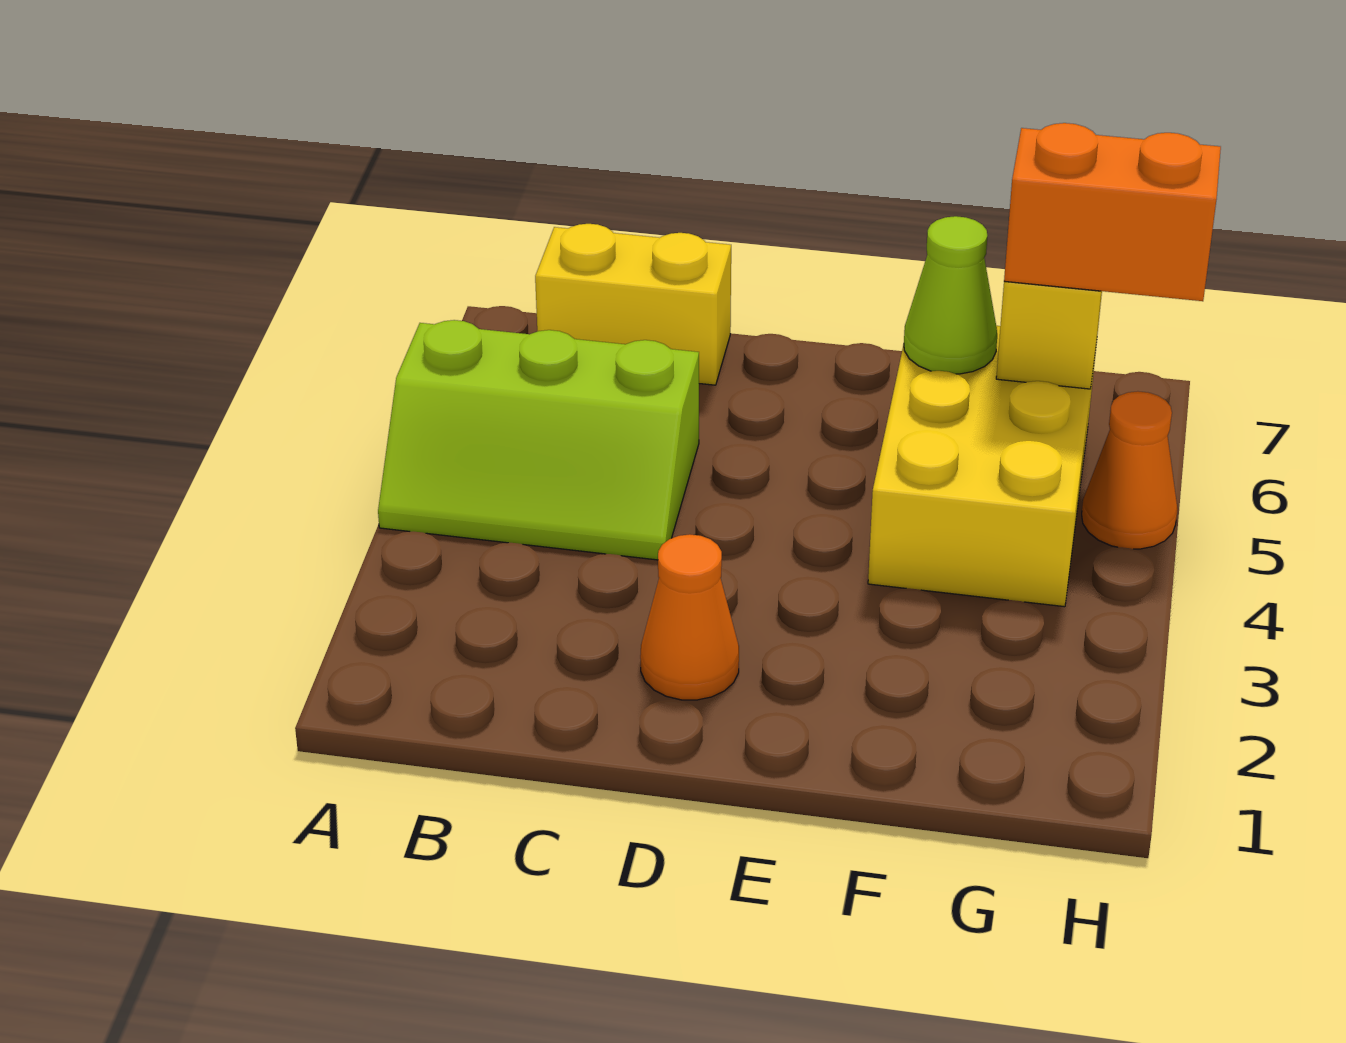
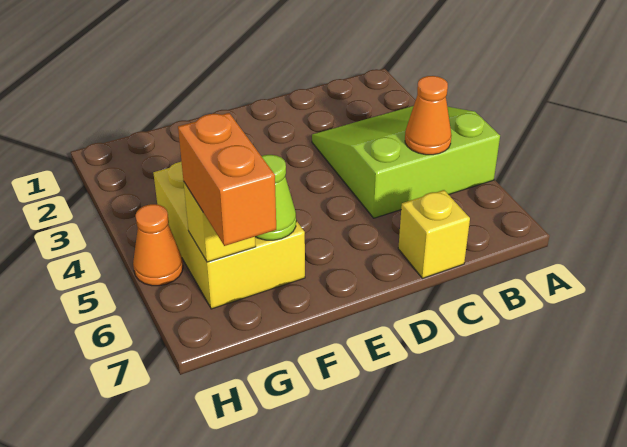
lime slope A4:C5 level 1 top 5 -> lime slope A3:C5 level 1 top 5
yellow brick B7:C7 level 1 -> yellow brick C7 level 1
orange cone D2 level 1 -> orange cone B5 level 2
orange brick G6:H6 level 3 -> orange brick G6:G7 level 3

